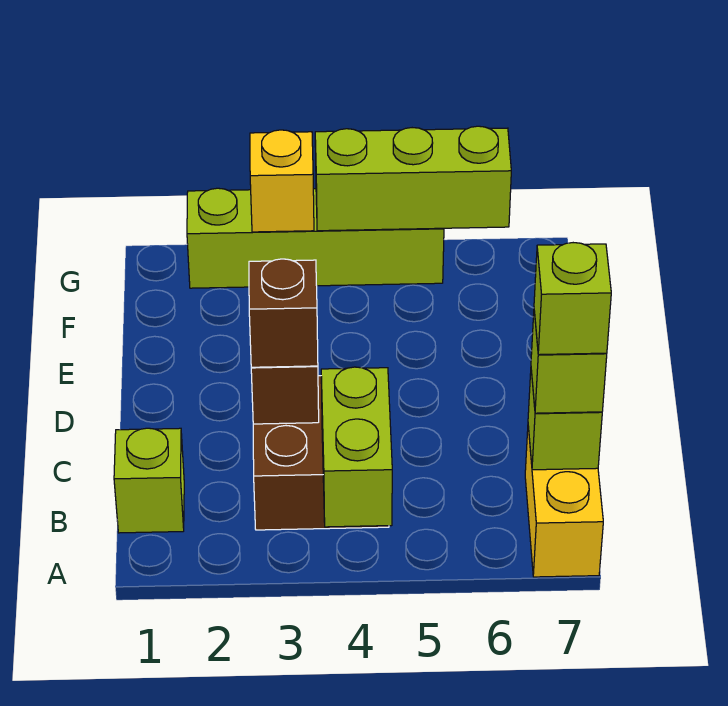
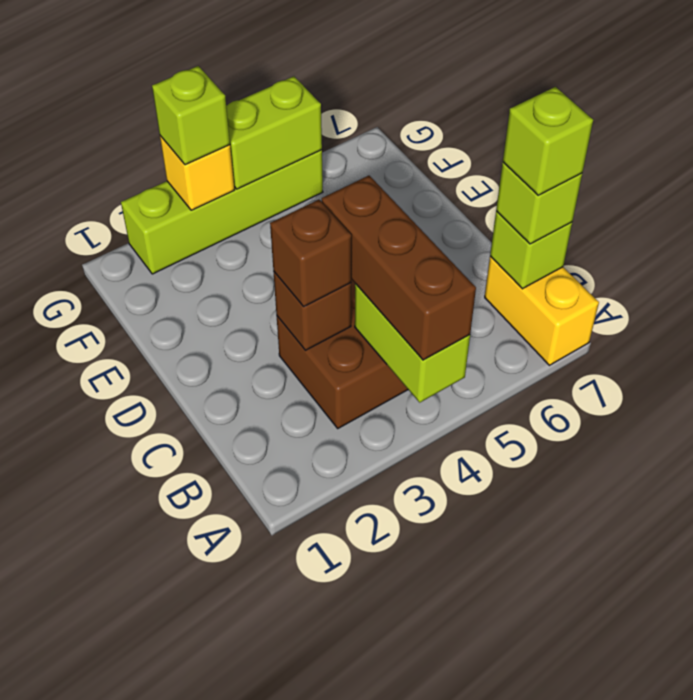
none -> brown brick A4:C4 level 3
lime brick B1 level 1 -> lime brick G3 level 3
lime brick G4:G6 level 2 -> lime brick G4:G5 level 2

